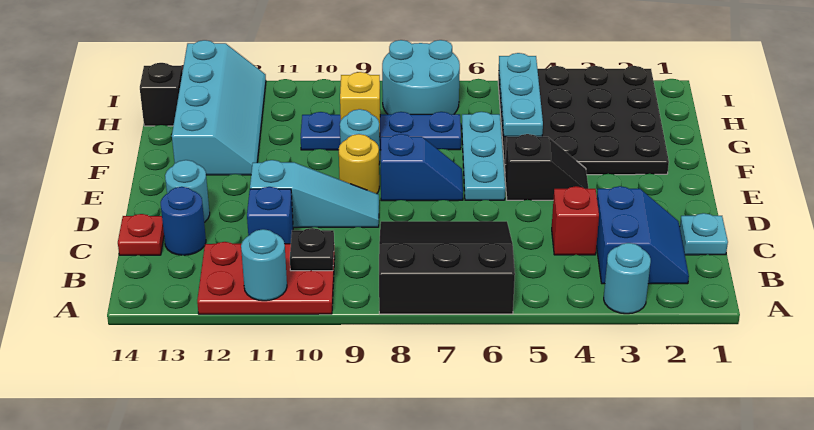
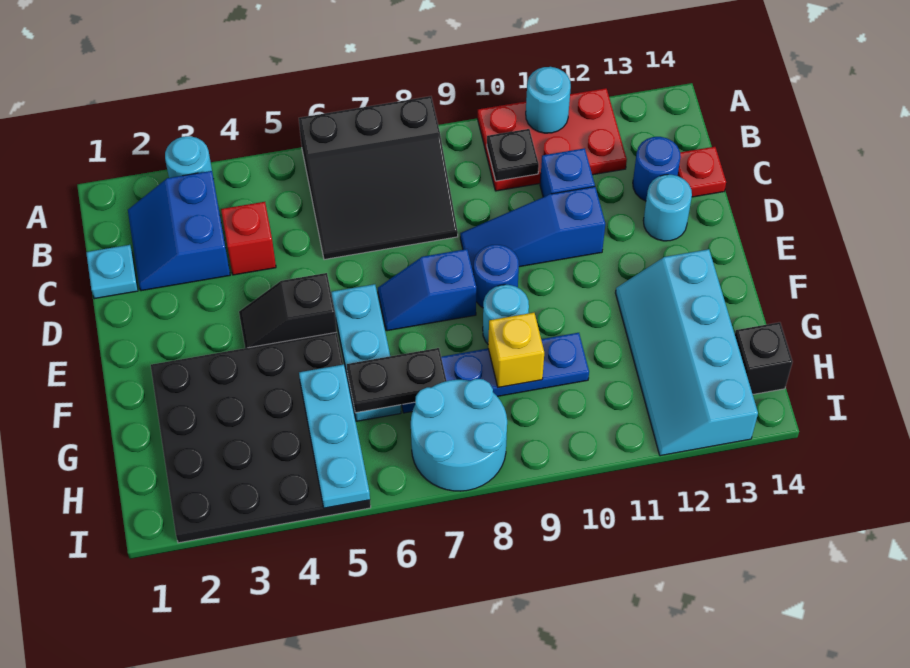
cyan slope D9:D11 level 1 top 11 -> blue slope D9:D11 level 1 top 11
yellow round brick E9 level 1 -> blue round brick E9 level 1
none -> black plate G6:G7 level 2

